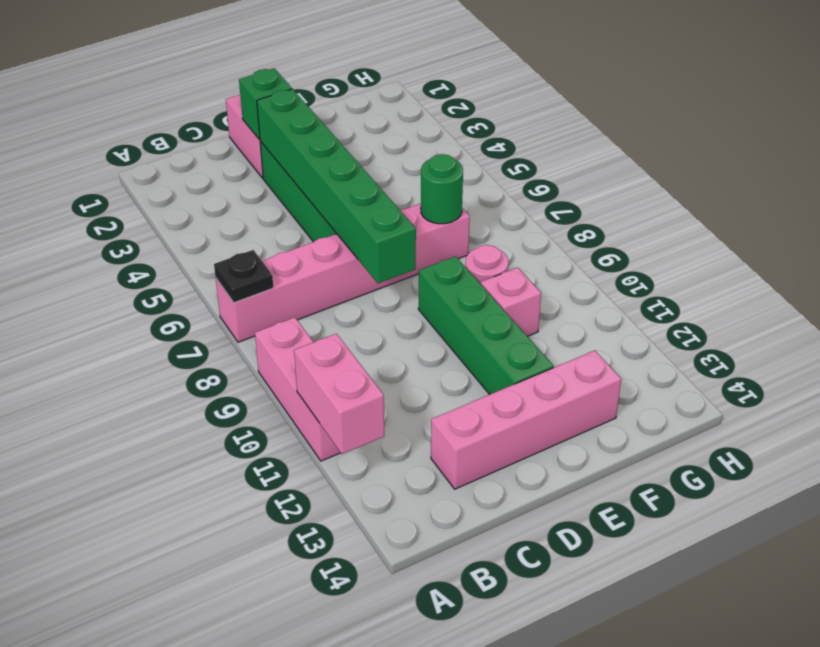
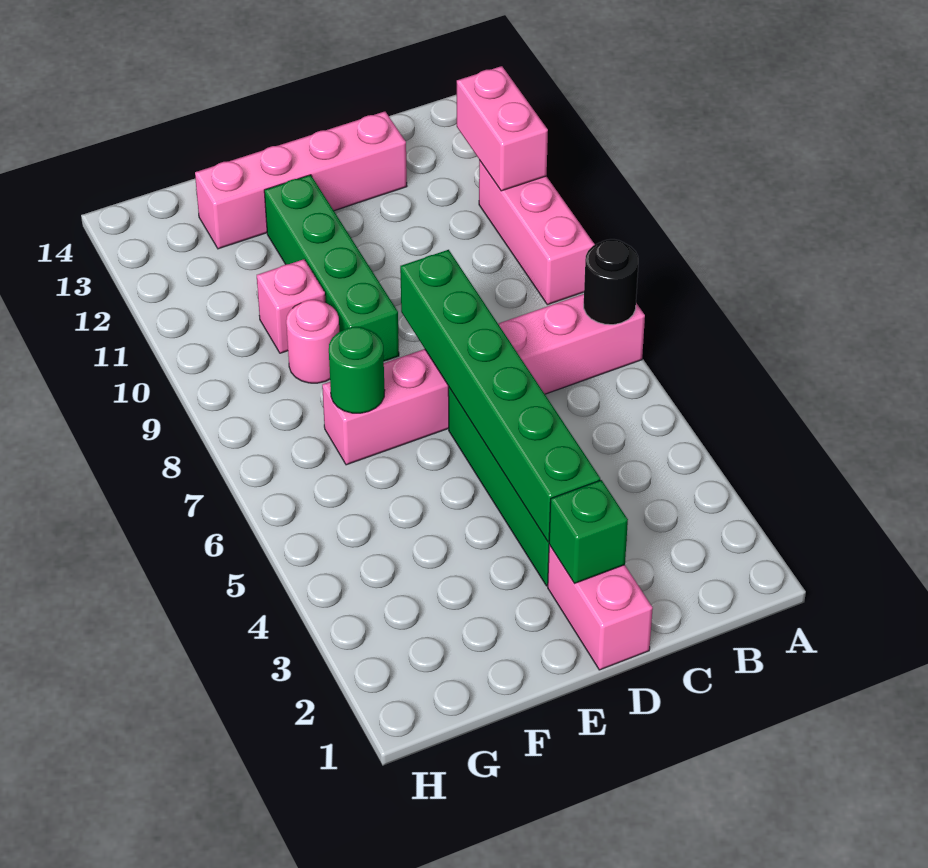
black plate A7 level 2 -> black round brick A7 level 2

